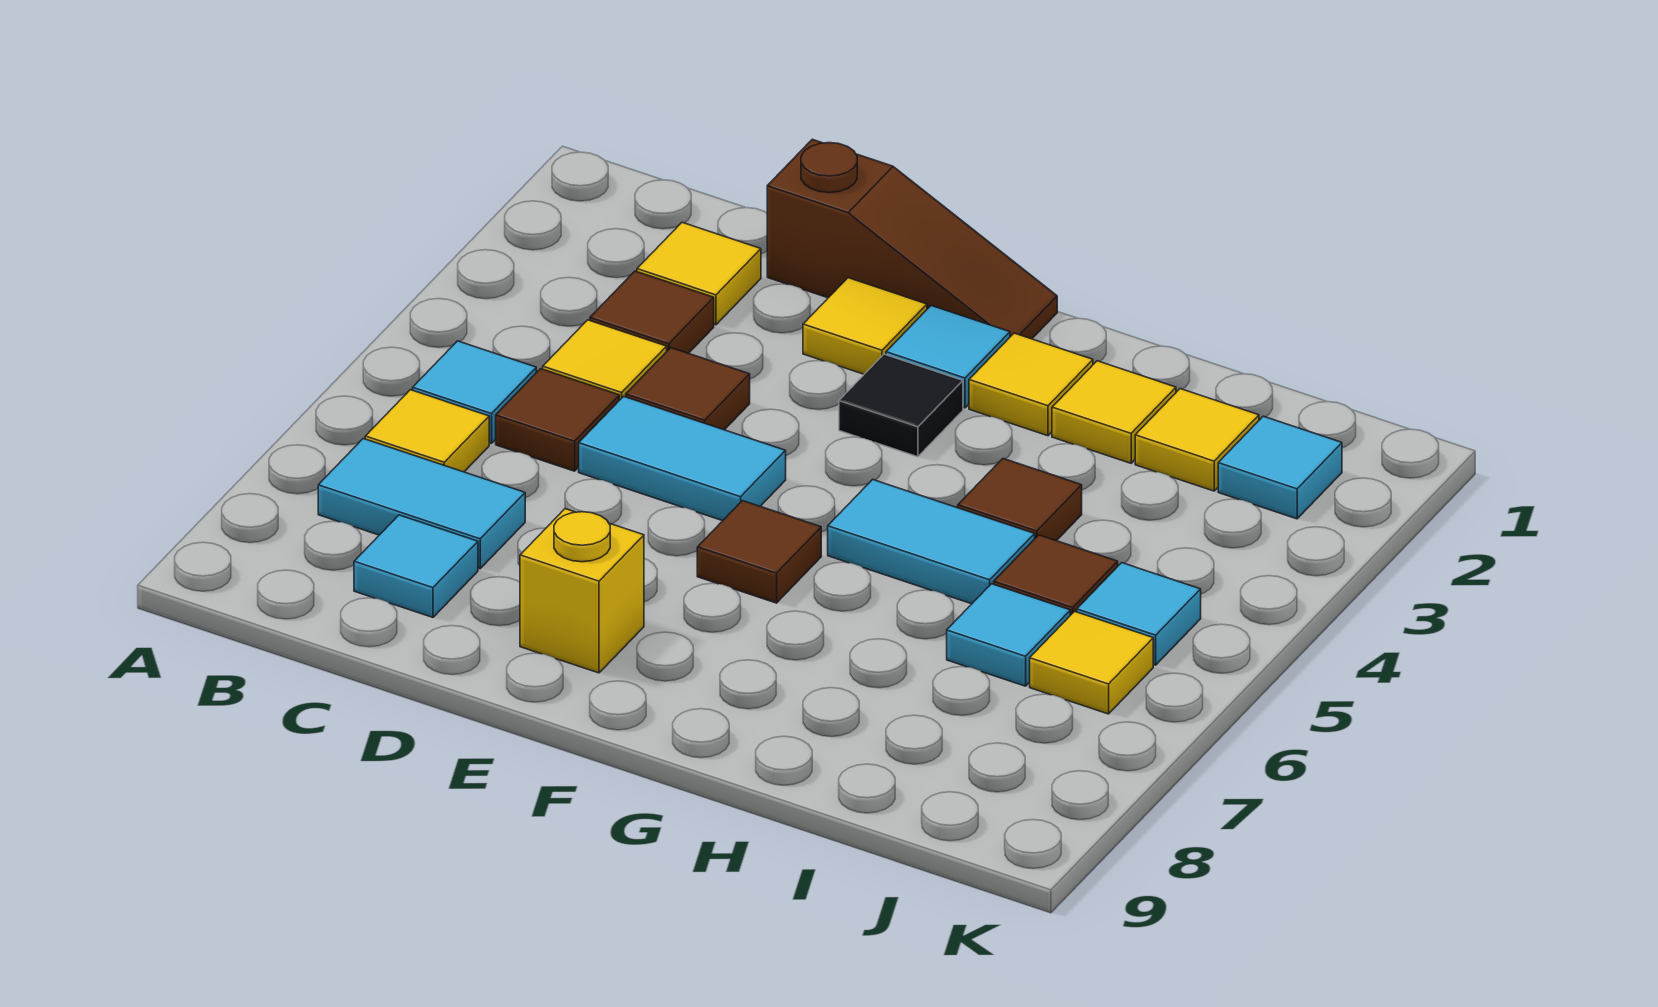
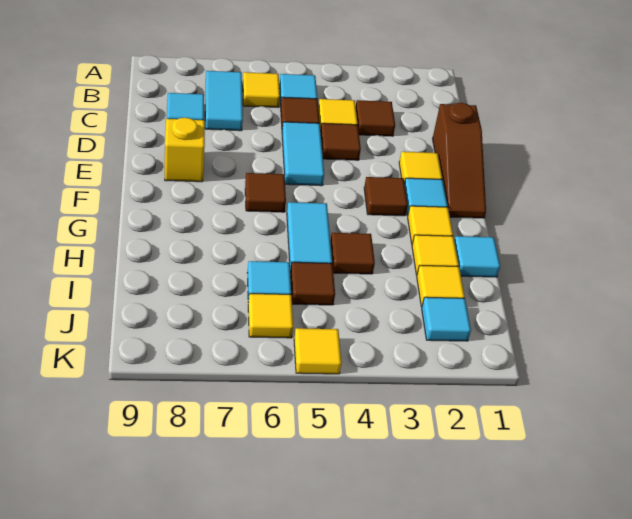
yellow tile C2 level 1 -> yellow tile K5 level 1
black tile F3 level 1 -> brown tile F3 level 1
cyan tile J5 level 1 -> cyan tile H1 level 1

